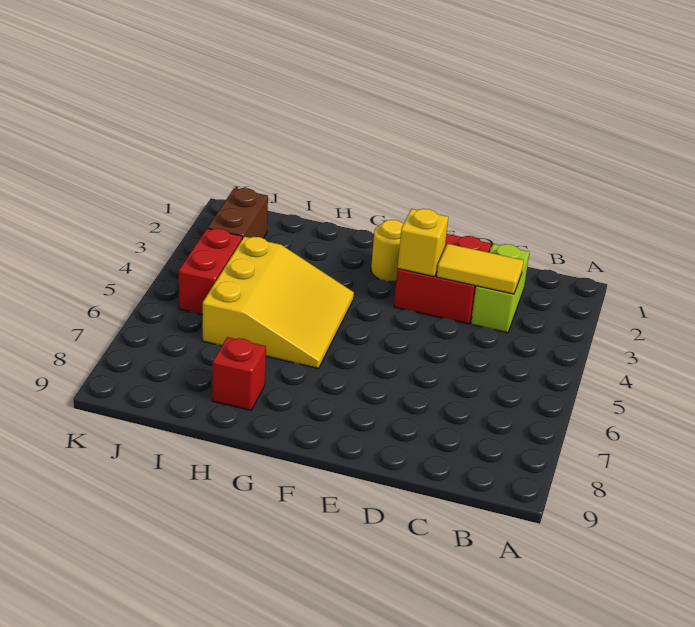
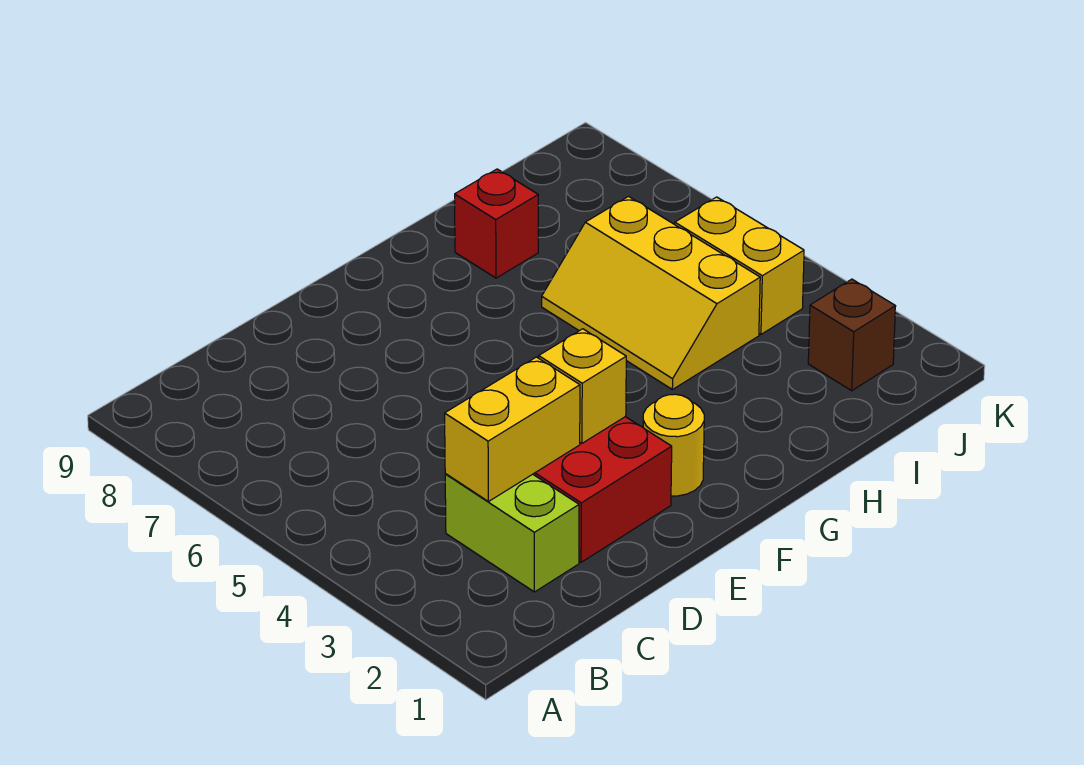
yellow tile C3:D3 level 2 -> yellow brick C3:D3 level 2
yellow slope G4:I6 level 1 top I -> yellow slope H4:I6 level 1 top I
brown brick J2:J3 level 1 -> brown brick J2 level 1
red brick J4:J5 level 1 -> yellow brick J4:J5 level 1

